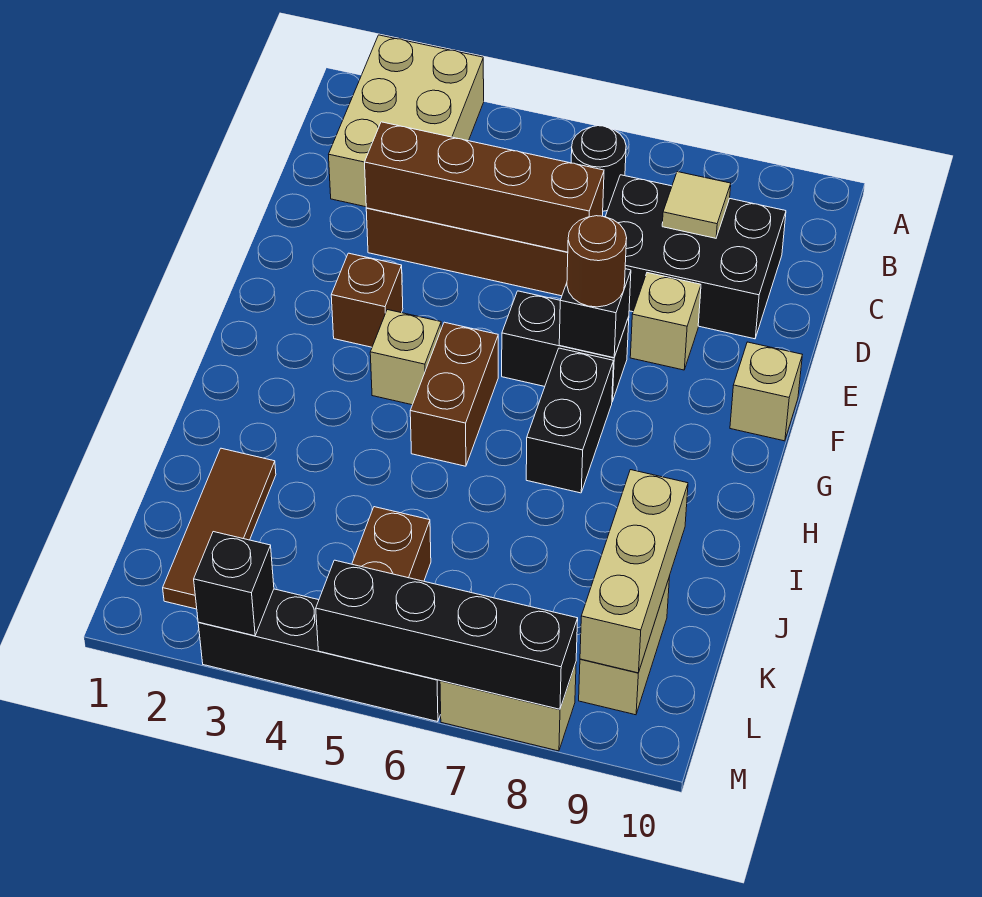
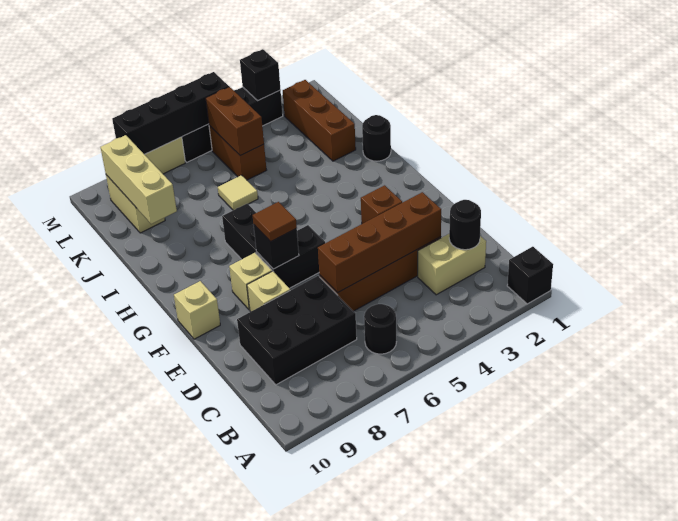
none -> black brick A1 level 1
tan brick A2:C3 level 1 -> tan brick C2:C3 level 1
none -> black round brick C2 level 2
tan tile C8 level 2 -> tan tile J6 level 1
brown round brick F7 level 3 -> brown tile F7 level 3
tan brick G4 level 1 -> tan brick F8 level 1
brown brick G5:H5 level 1 -> brown brick K5:L5 level 2
none -> black round brick I1 level 1
brown tile J2:L2 level 1 -> brown brick J2:L2 level 1

